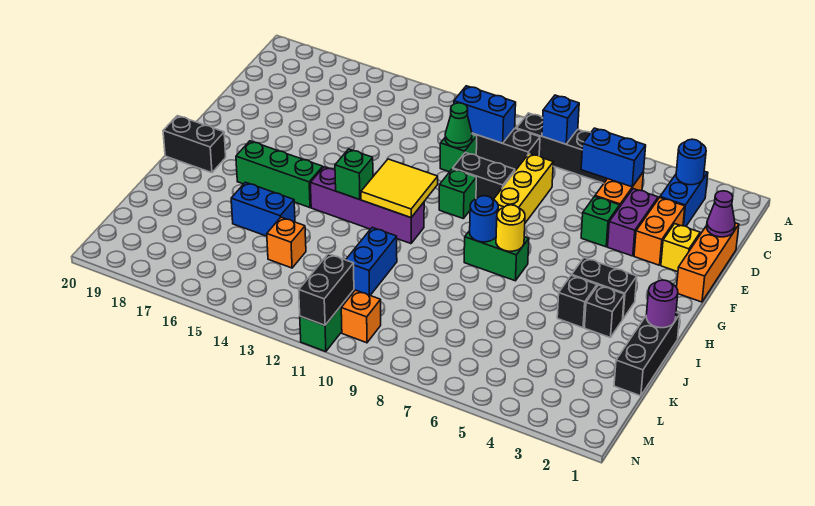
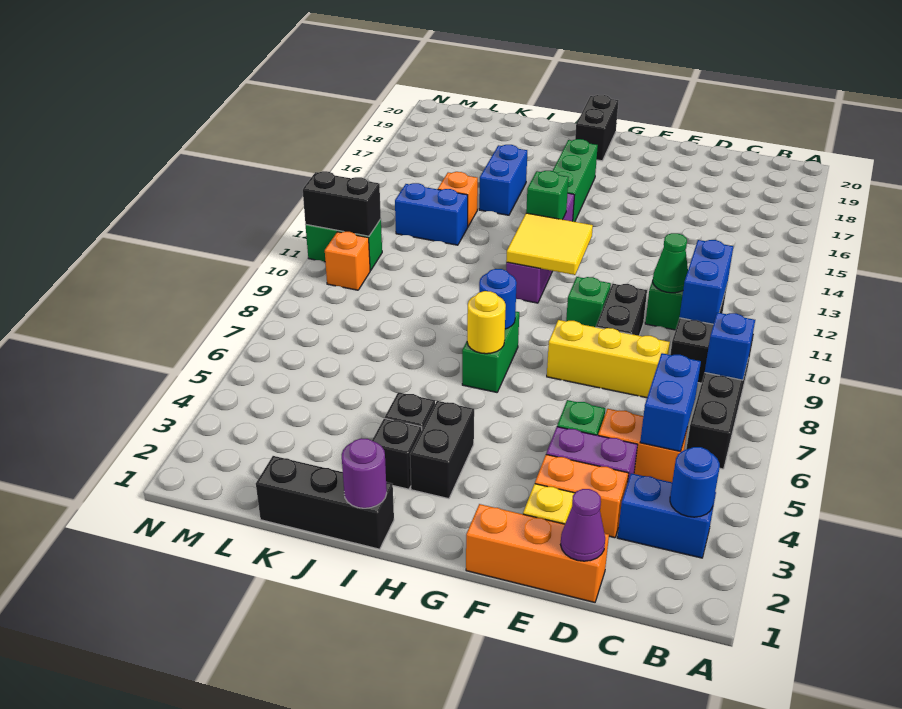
blue brick J11:K11 level 1 -> blue brick K13:L13 level 1

